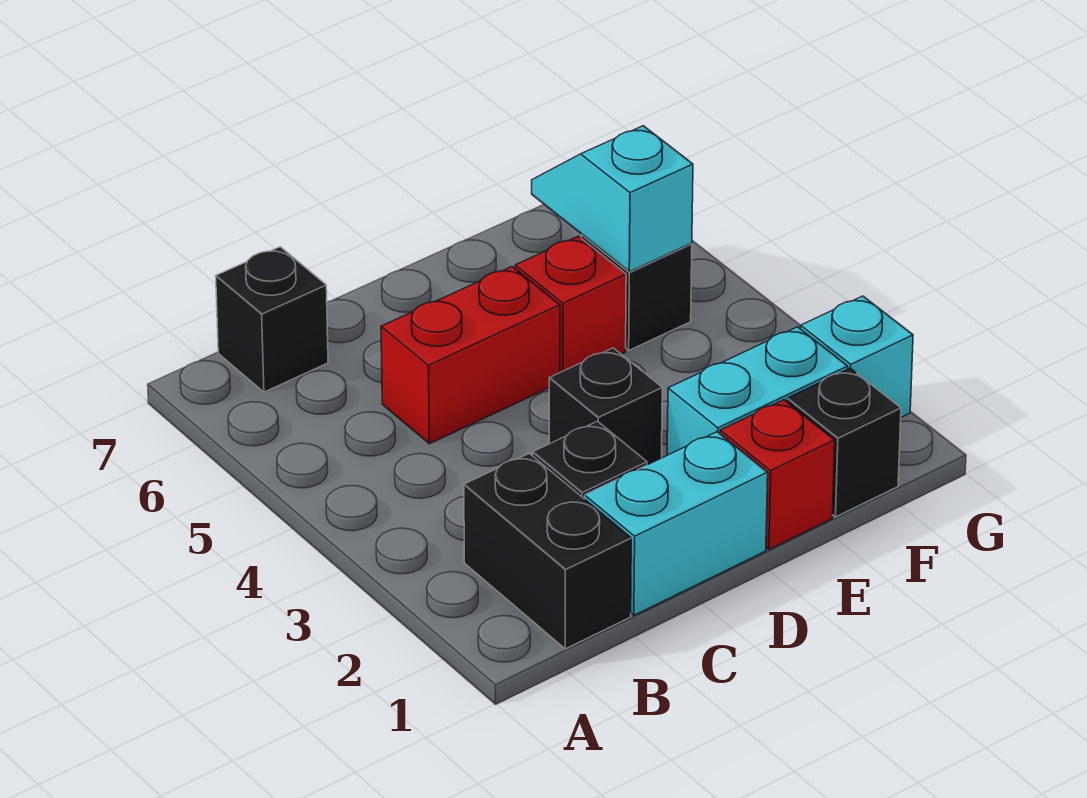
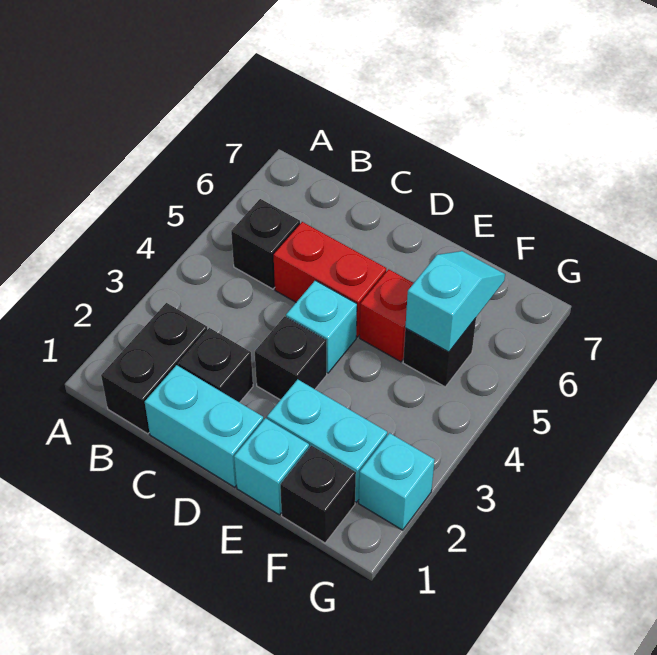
black brick B7 level 1 -> black brick B5 level 1
none -> cyan brick D4 level 1
red brick E1 level 1 -> cyan brick E1 level 1

